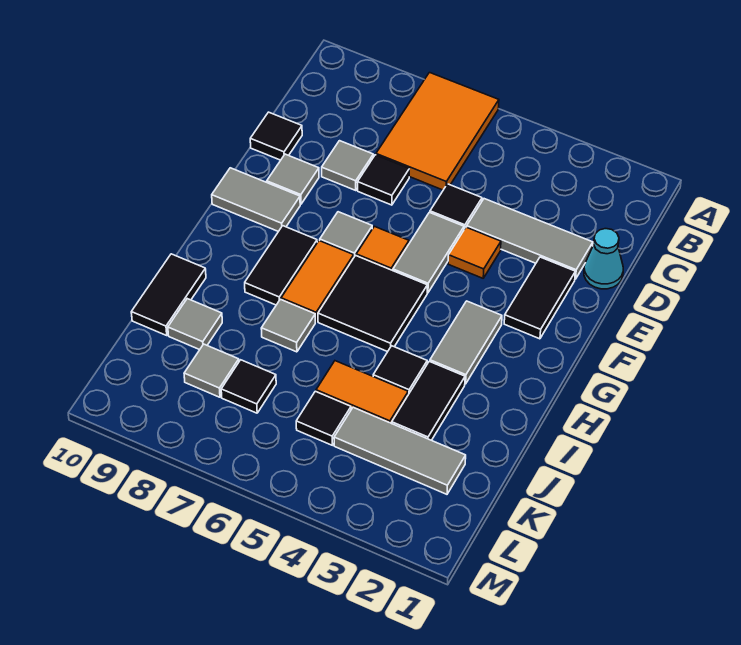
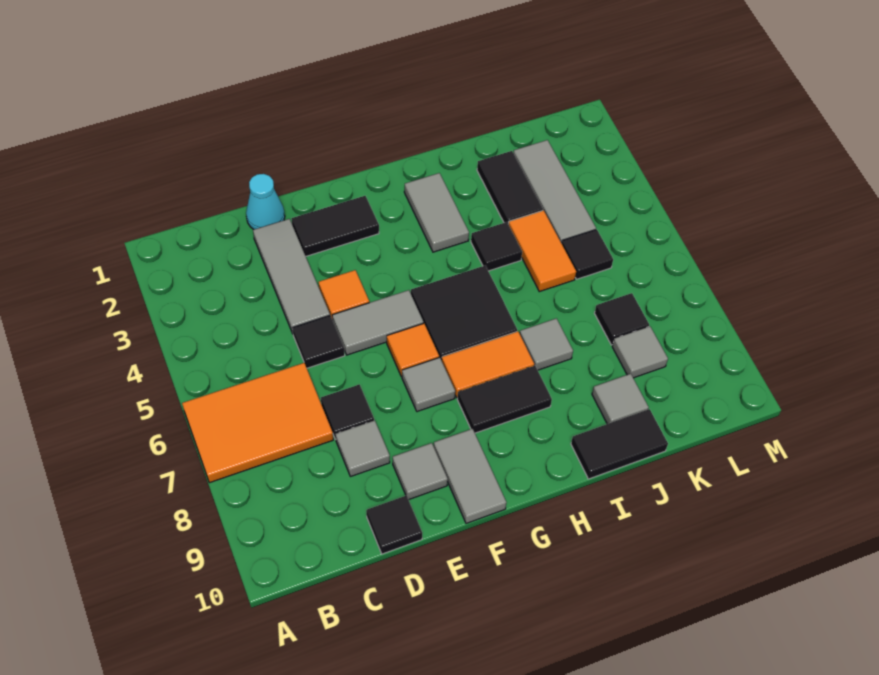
grey tile G3:H3 level 1 -> grey tile H2:H3 level 1
black tile I3:J3 level 1 -> black tile J2:J3 level 1

